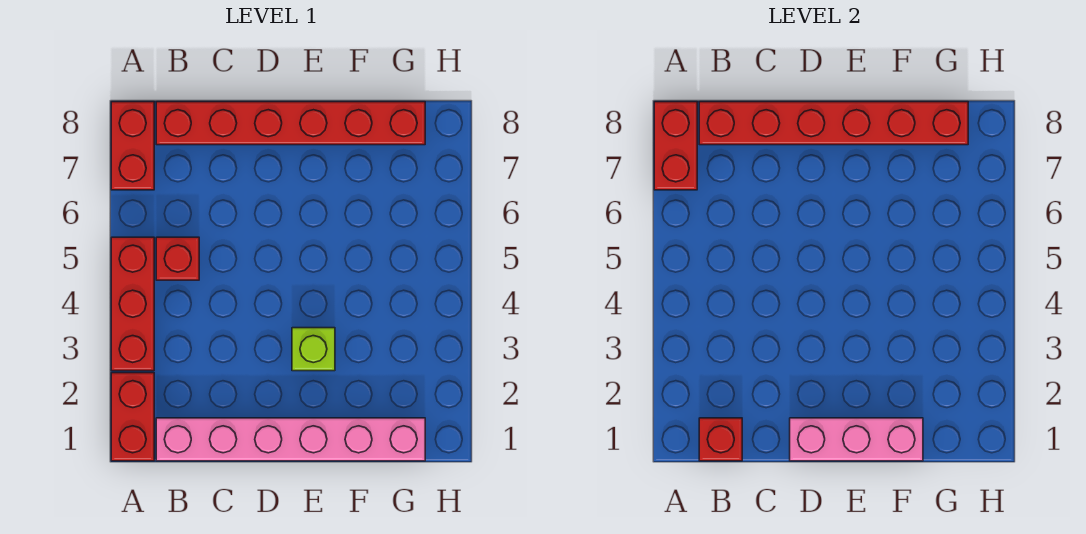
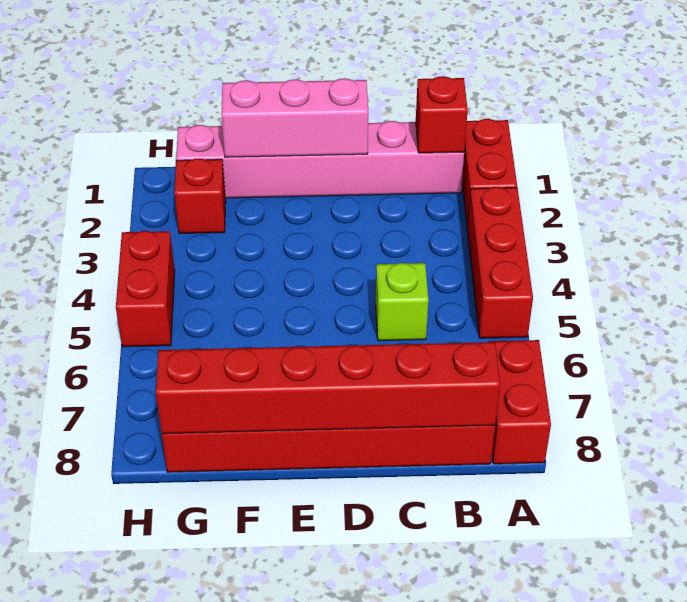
red brick A7:A8 level 2 -> red brick H4:H5 level 1
red brick B5 level 1 -> red brick G2 level 1
lime brick E3 level 1 -> lime brick C5 level 1

